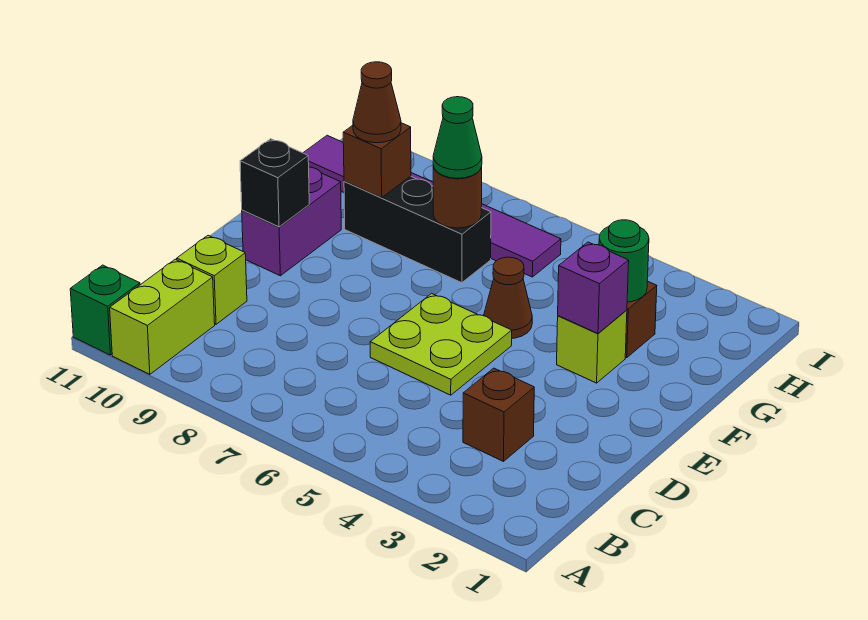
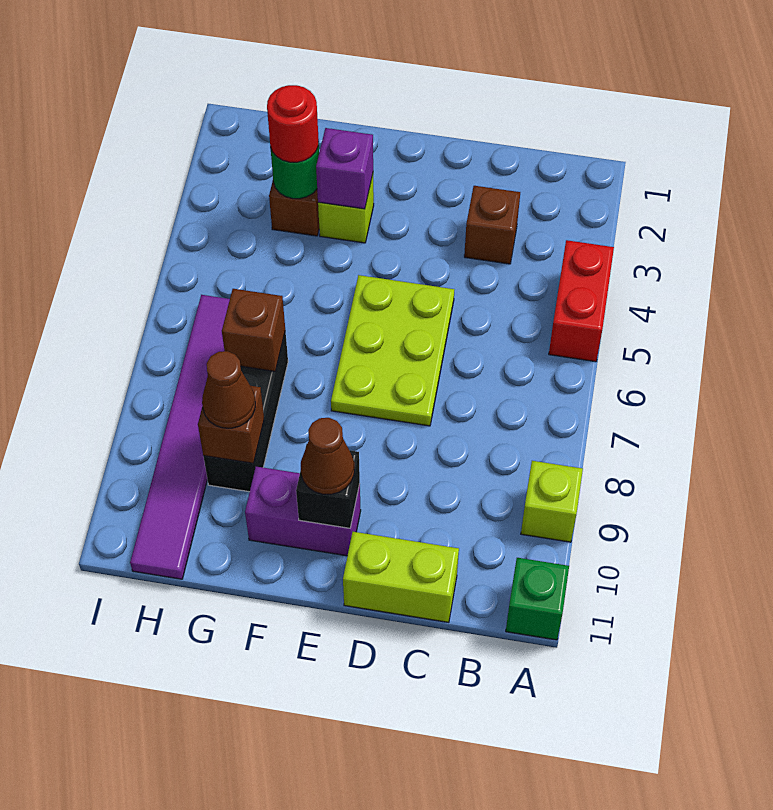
none -> red brick A4:A5 level 1
lime brick A10:B10 level 1 -> lime brick C11:D11 level 1
lime brick C10 level 1 -> lime brick A9 level 1
lime plate D5:E6 level 1 -> lime plate D5:E7 level 1
brown cone F5 level 1 -> brown cone E10 level 3
none -> red round brick G3 level 3
brown round brick G7 level 2 -> brown brick G7 level 2
green cone G7 level 3 -> none

